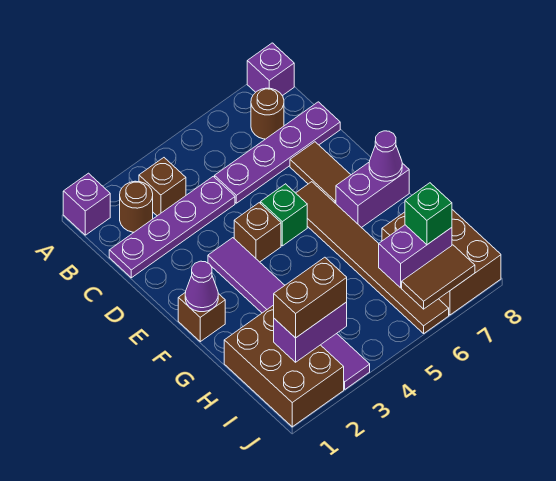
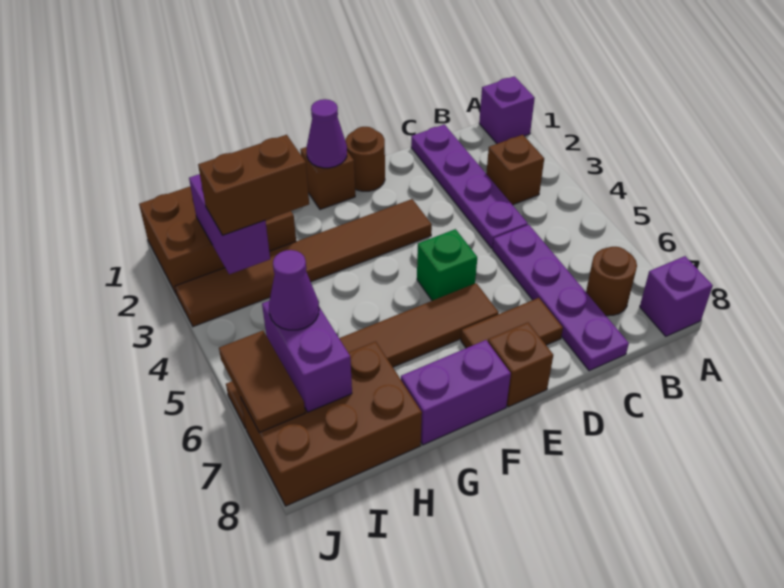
brown round brick B2 level 1 -> brown round brick E1 level 1
purple tile E3:J3 level 1 -> brown tile E3:J3 level 1
brown brick E4 level 1 -> brown brick E8 level 1
purple brick F7:F8 level 1 -> purple brick F8:G8 level 1
purple cone F8 level 2 -> purple cone I6 level 3
brown brick I2:I3 level 3 -> brown brick H3:I3 level 3
green brick I7 level 3 -> none

